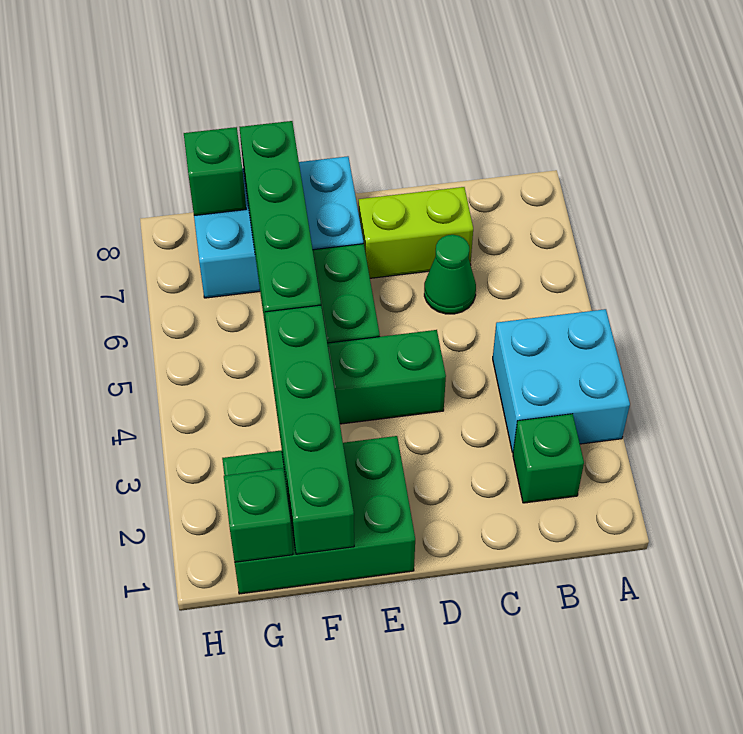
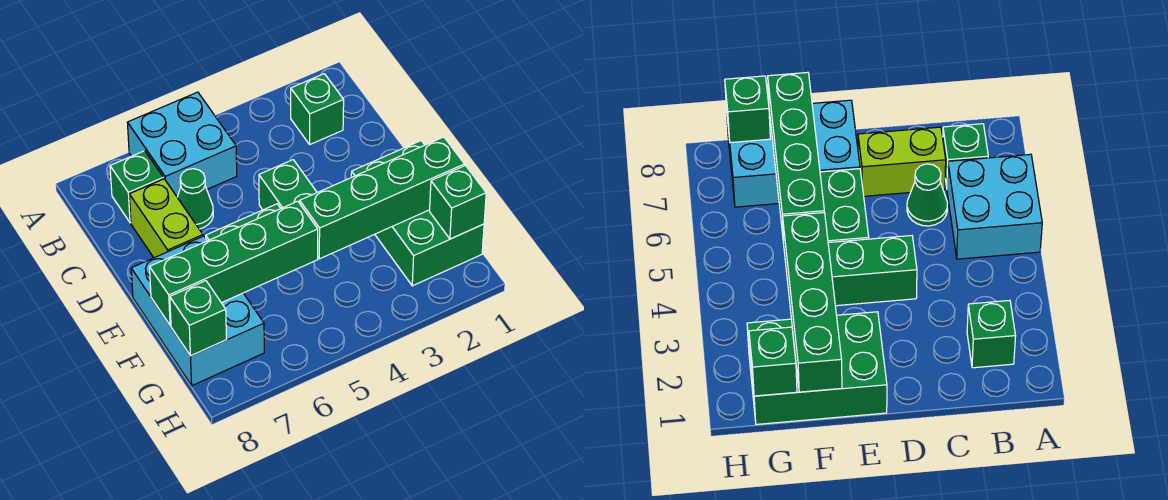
cyan brick A3:B4 level 1 -> cyan brick A5:B6 level 1
none -> green brick B7 level 1

